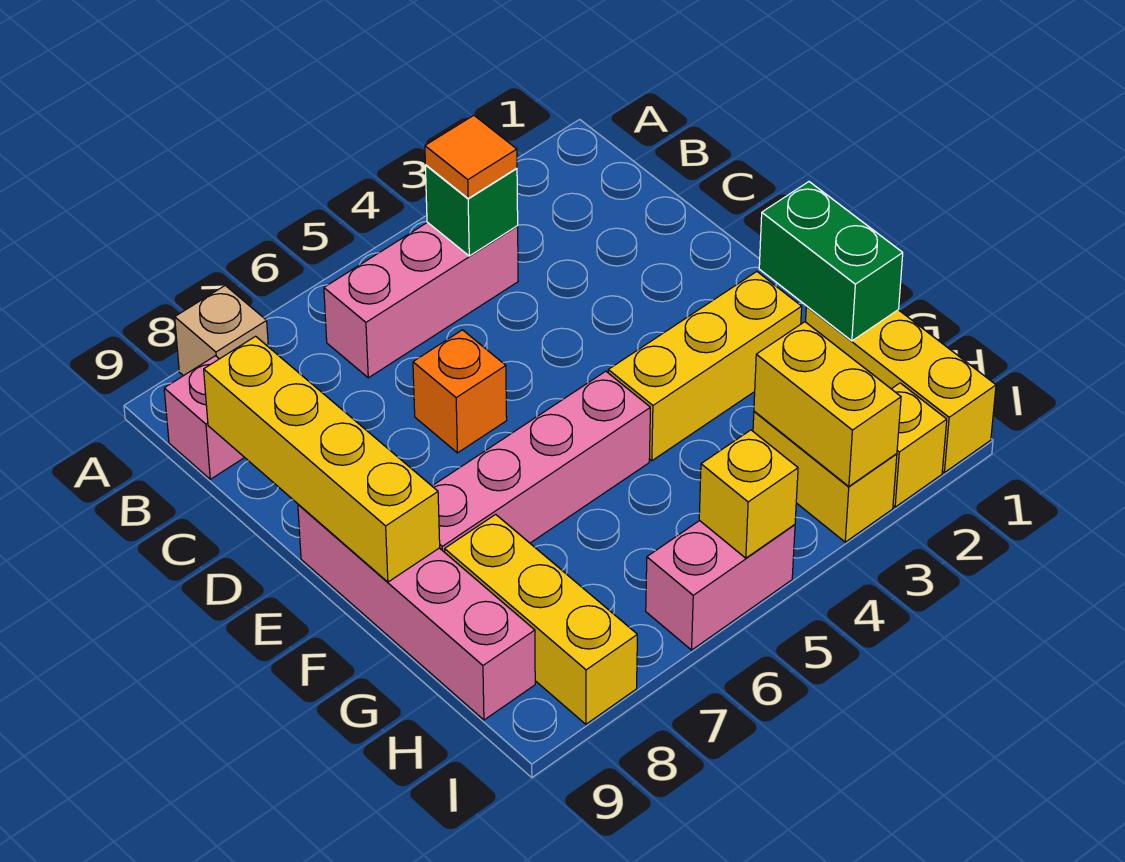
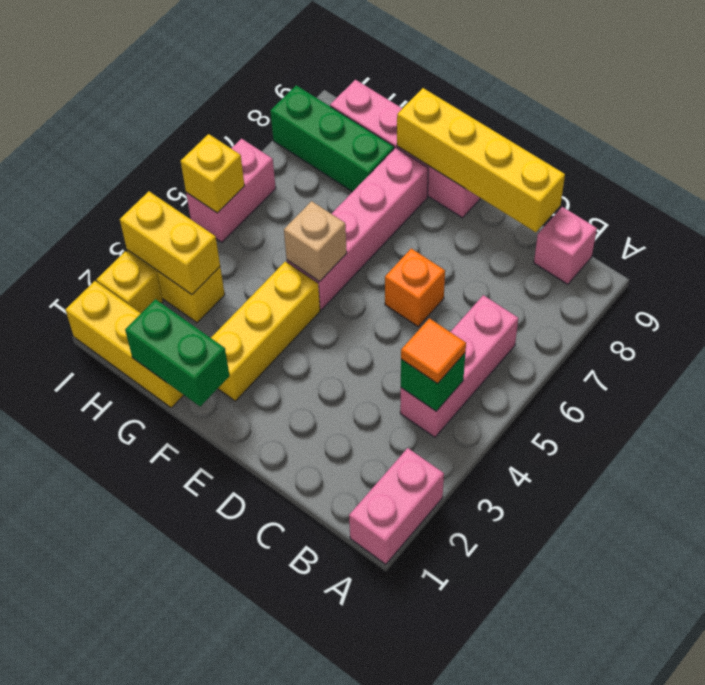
none -> pink brick A1:A2 level 1
tan brick A8 level 1 -> tan brick F5 level 2
yellow brick G8:I8 level 1 -> green brick G8:I8 level 1

